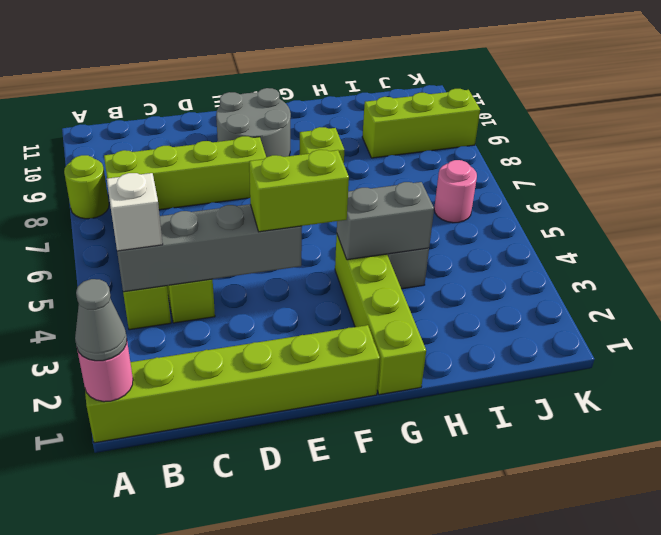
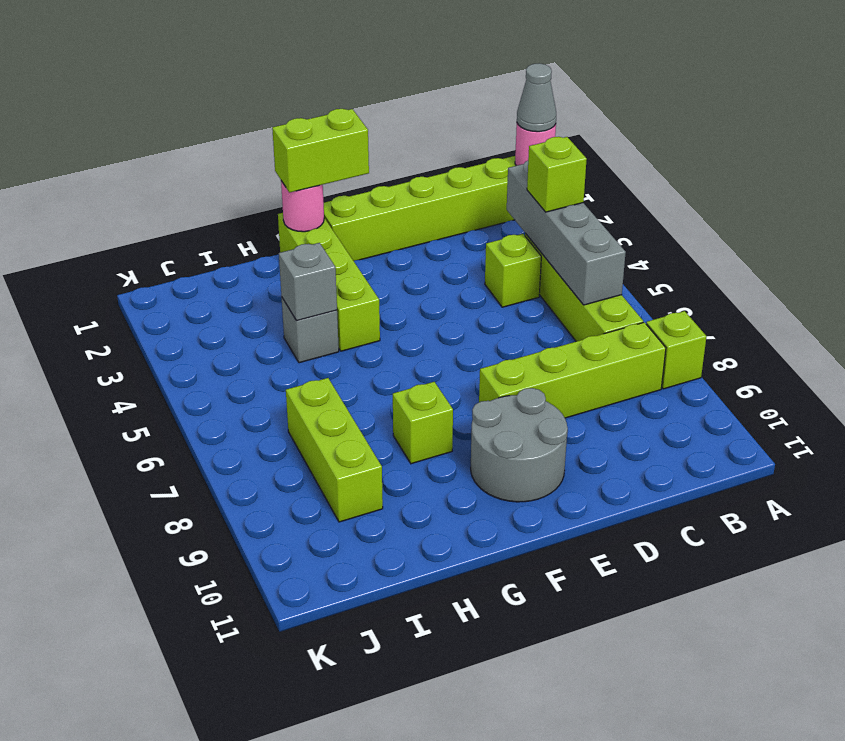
lime round brick A8 level 1 -> lime brick A8 level 1
grey brick B4:E4 level 2 -> grey brick B3:B6 level 2
white brick B4 level 3 -> lime brick B4 level 3
lime brick E4:F4 level 3 -> lime brick F1:G1 level 3
grey brick G4:H4 level 2 -> grey brick H4 level 2
lime brick I9:K9 level 1 -> lime brick I7:I9 level 1
pink round brick J6 level 1 -> pink round brick G1 level 2

